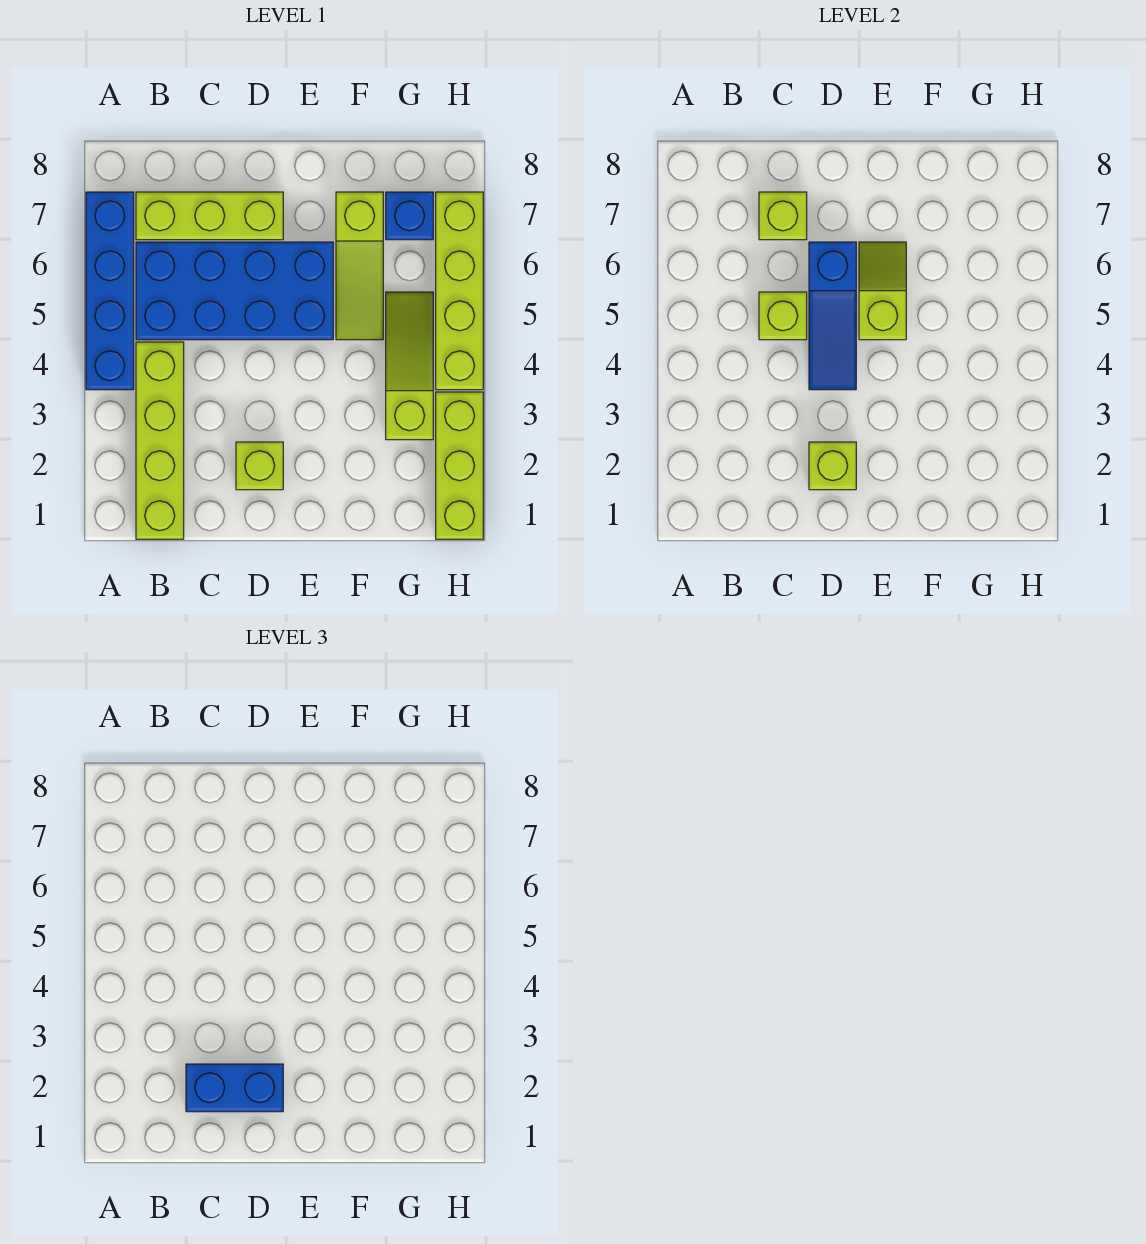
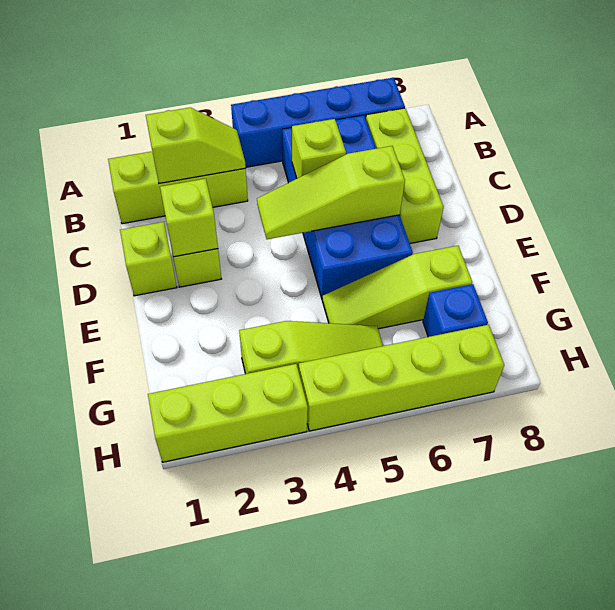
lime brick B1:B4 level 1 -> lime brick B1:B3 level 1
blue brick C2:D2 level 3 -> none
lime brick C7 level 2 -> lime brick D1 level 1
blue slope D4:D6 level 2 top 6 -> lime slope D4:D6 level 2 top 6
lime slope E5:E6 level 2 top 5 -> lime slope B2:B3 level 2 top 2

